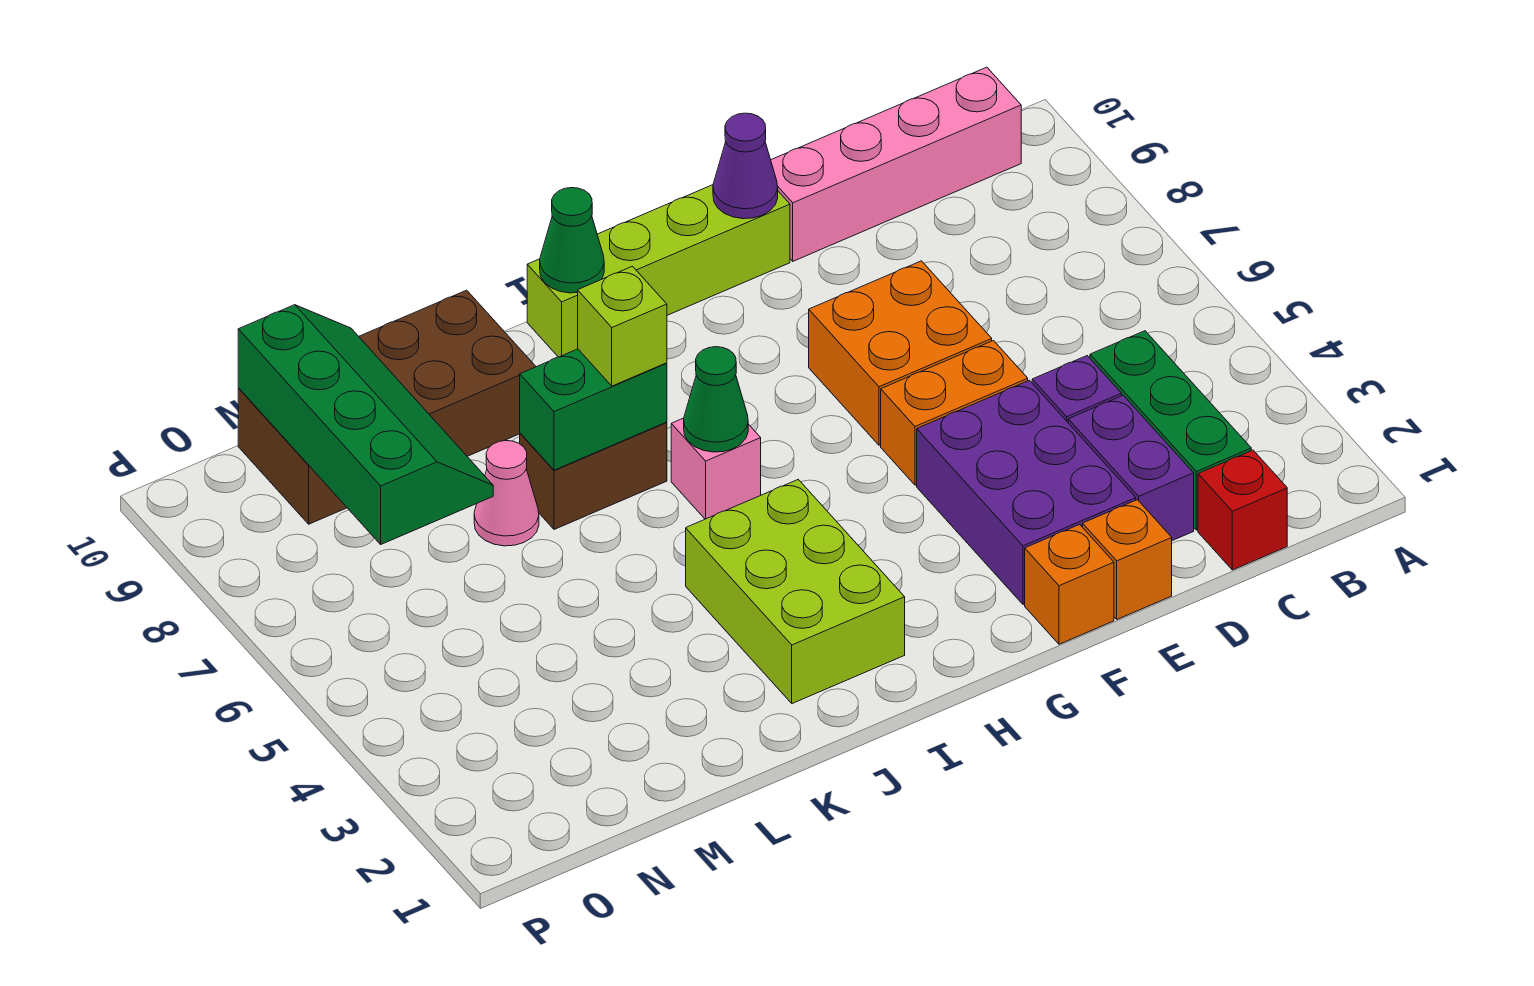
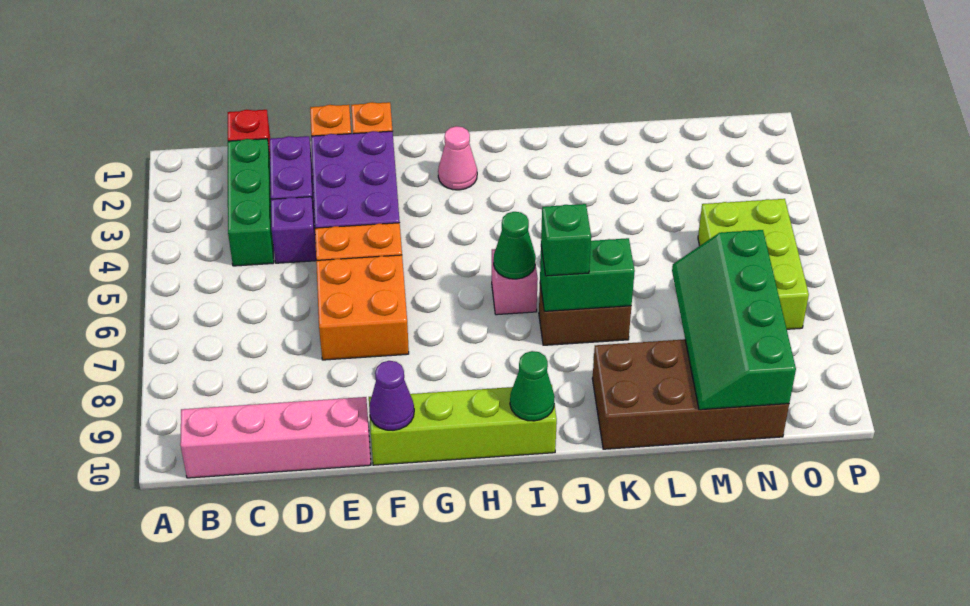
lime brick I2:J4 level 1 -> lime brick N5:O7 level 1
lime brick J7 level 3 -> green brick J7 level 3
pink cone L7 level 1 -> pink cone H2 level 1

